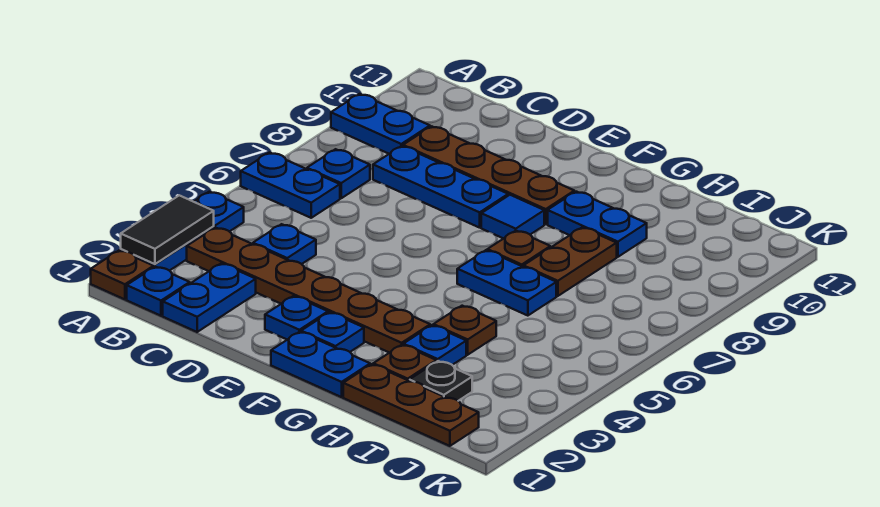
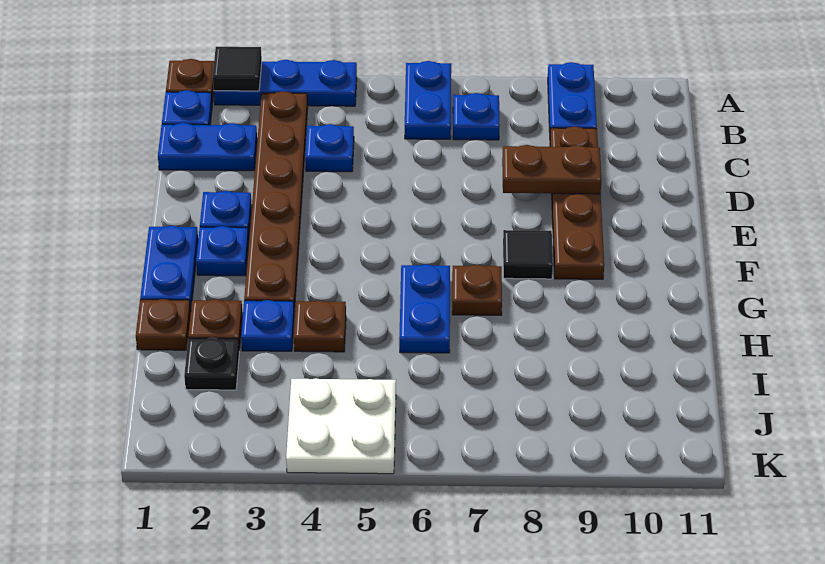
black tile A2:A3 level 2 -> black tile A2 level 2
blue plate C8:E8 level 1 -> none
blue tile F8 level 1 -> black tile F8 level 1
blue plate G9:H9 level 1 -> none
brown plate H1:J1 level 1 -> brown plate H1 level 1
brown plate H7:H8 level 1 -> brown plate D8:D9 level 2
none -> white plate J4:K5 level 1

